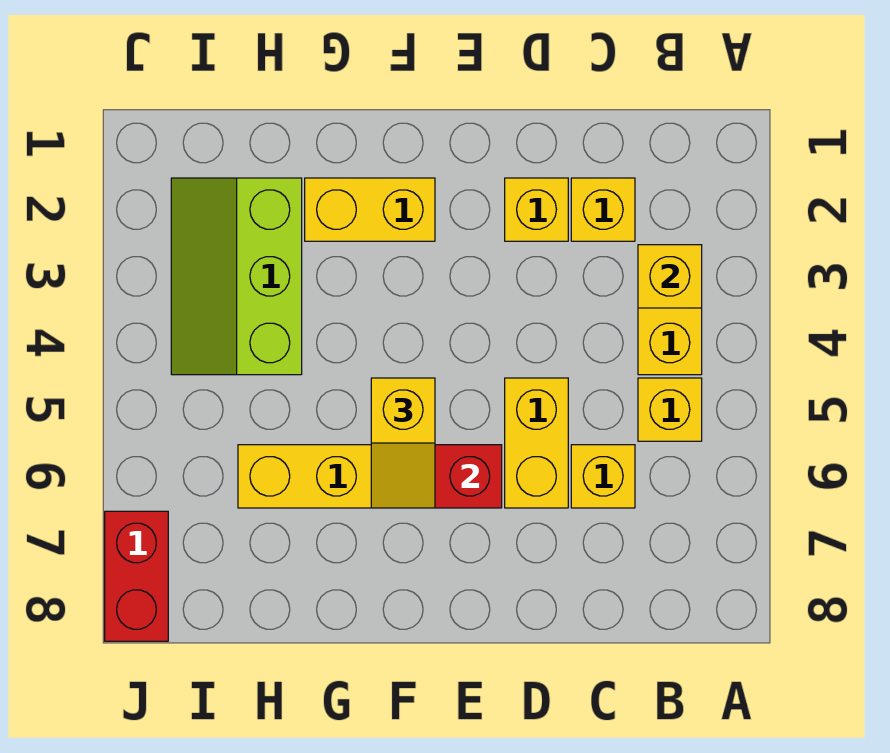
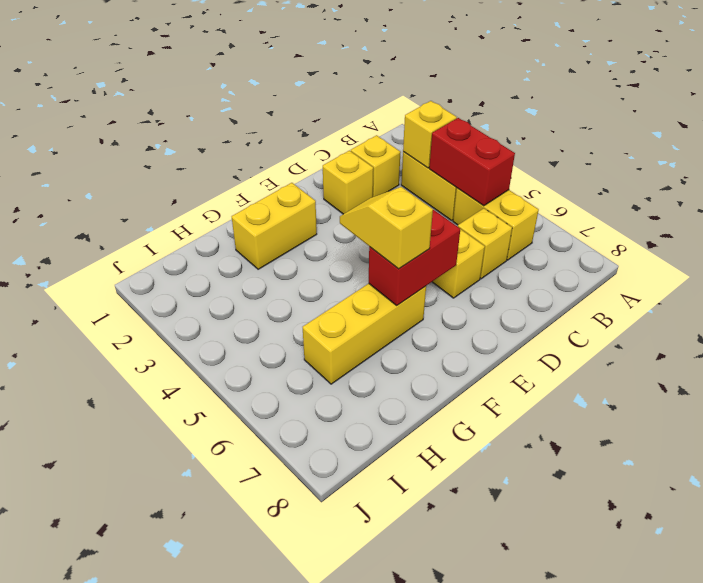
yellow brick B5 level 1 -> yellow brick B5:B6 level 1
yellow slope F5:F6 level 3 top 5 -> yellow slope F5:F6 level 3 top 6
lime slope H2:I4 level 1 top H -> none
red brick J7:J8 level 1 -> red brick B4:B5 level 2

